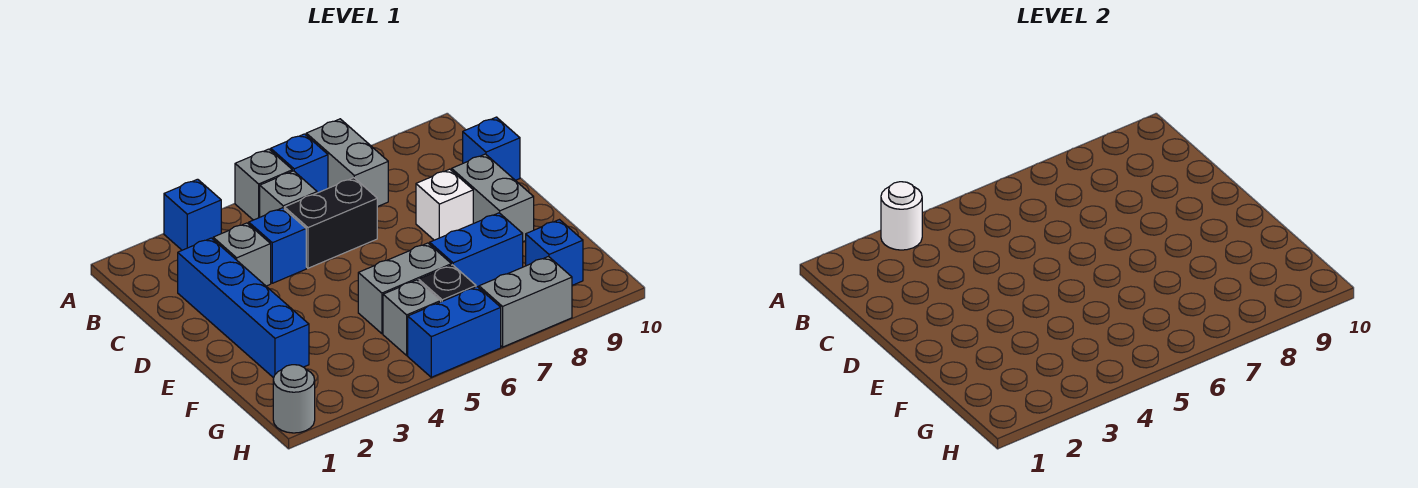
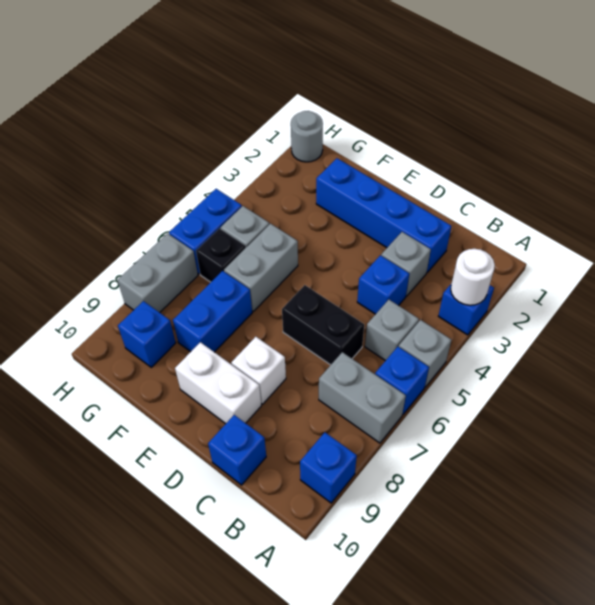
none -> blue brick A9 level 1
black brick C5:C6 level 1 -> black brick C6:D6 level 1
grey brick D9:E9 level 1 -> white brick D9:E9 level 1

